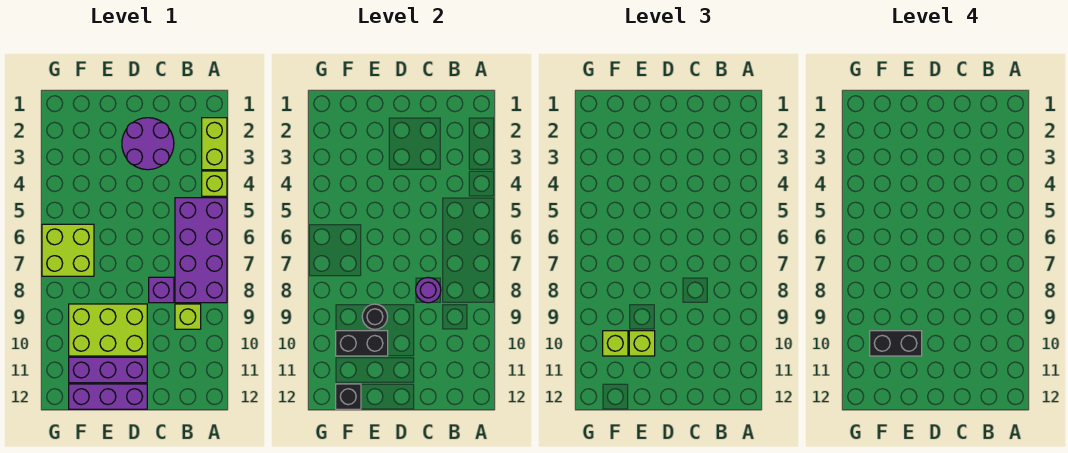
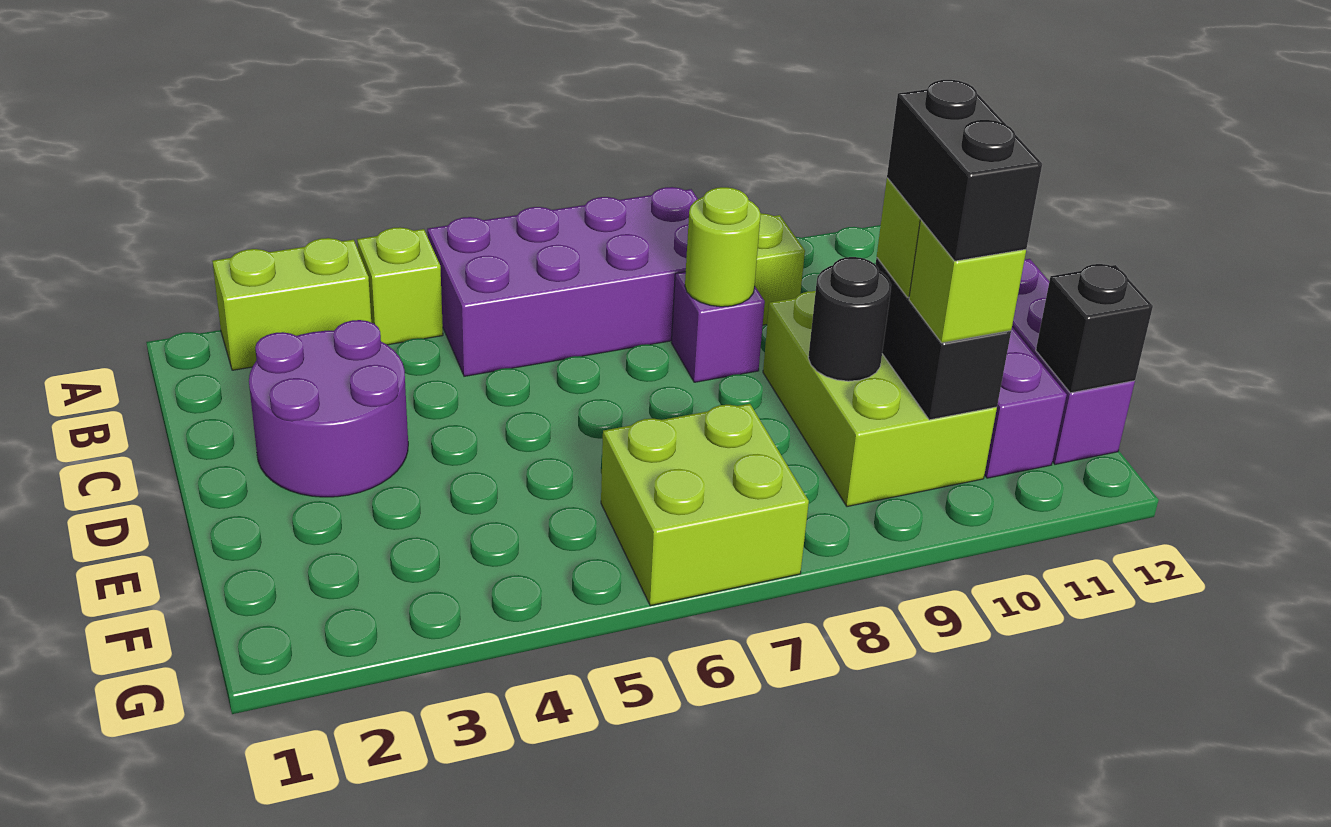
purple round brick C8 level 2 -> lime round brick C8 level 2

